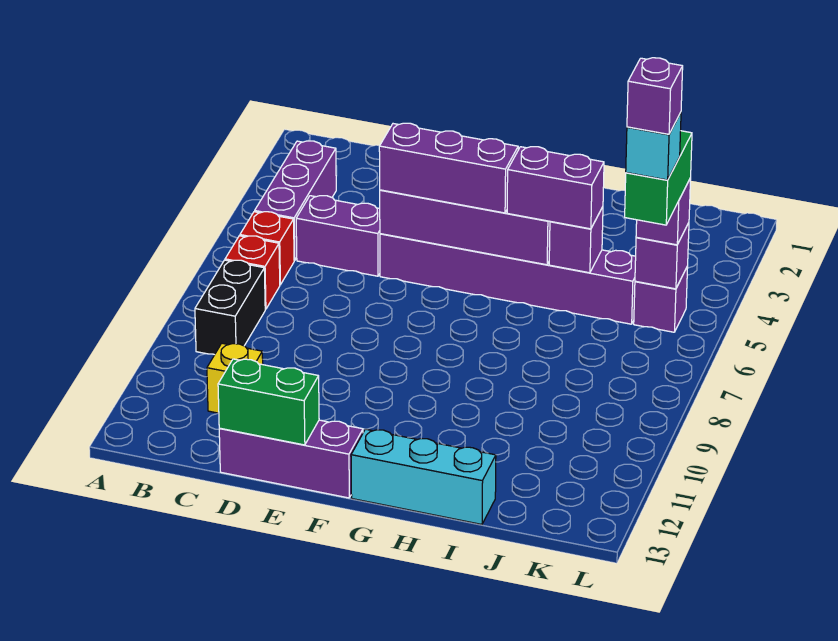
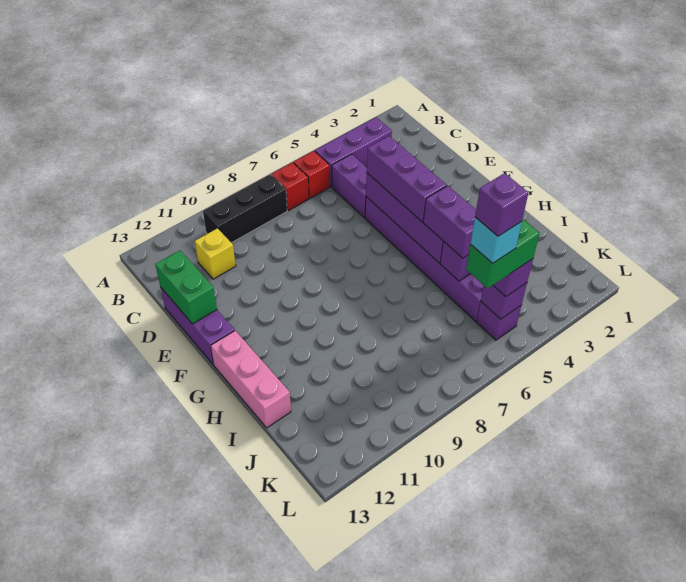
black brick B8:B9 level 1 -> black brick B8:B10 level 1
cyan brick G13:I13 level 1 -> pink brick G13:I13 level 1

